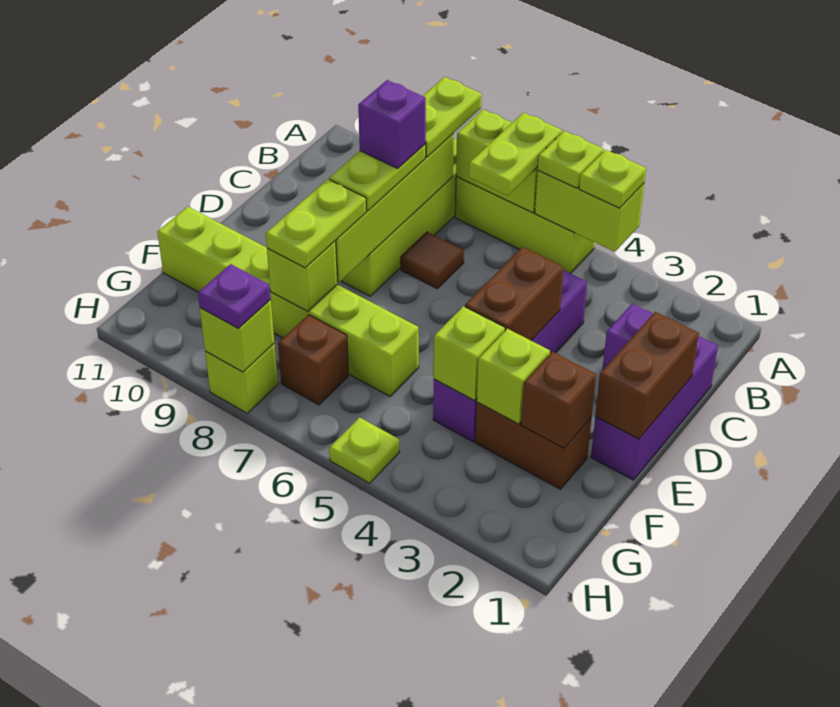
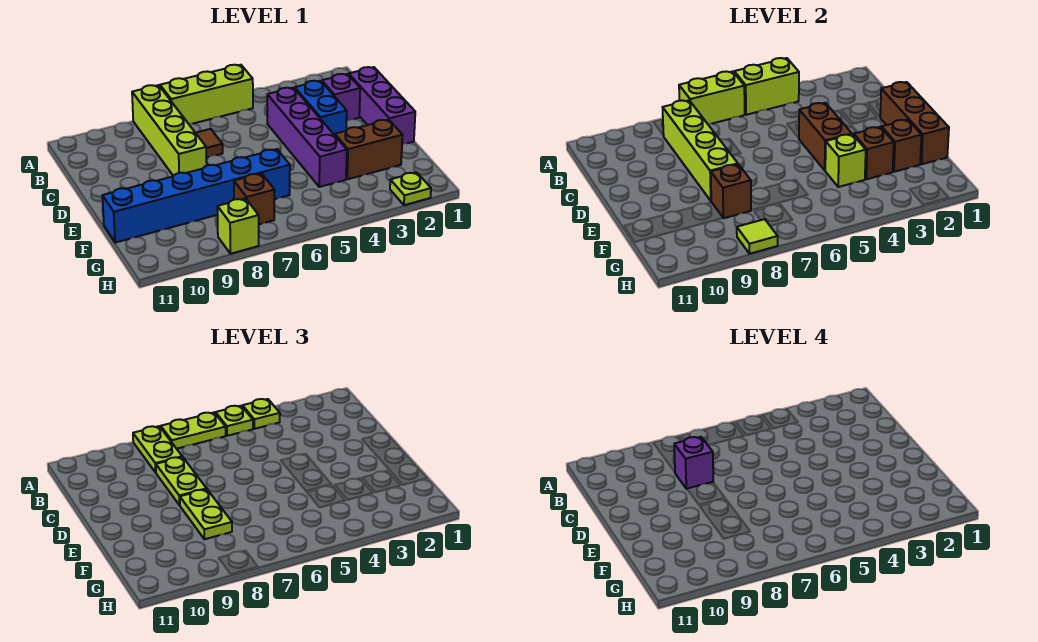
lime plate A6:B6 level 3 -> lime plate A6:A7 level 3
none -> blue brick C3:D3 level 1
brown brick D1:E1 level 2 -> brown brick D1:F1 level 2
lime brick F3 level 2 -> brown brick F3 level 2
lime brick F6:F11 level 1 -> blue brick F6:F11 level 1
lime brick F8 level 2 -> brown brick F8 level 2
lime plate H5 level 1 -> lime plate H2 level 1
lime brick H8 level 2 -> lime tile H8 level 2
purple plate H8 level 3 -> none

